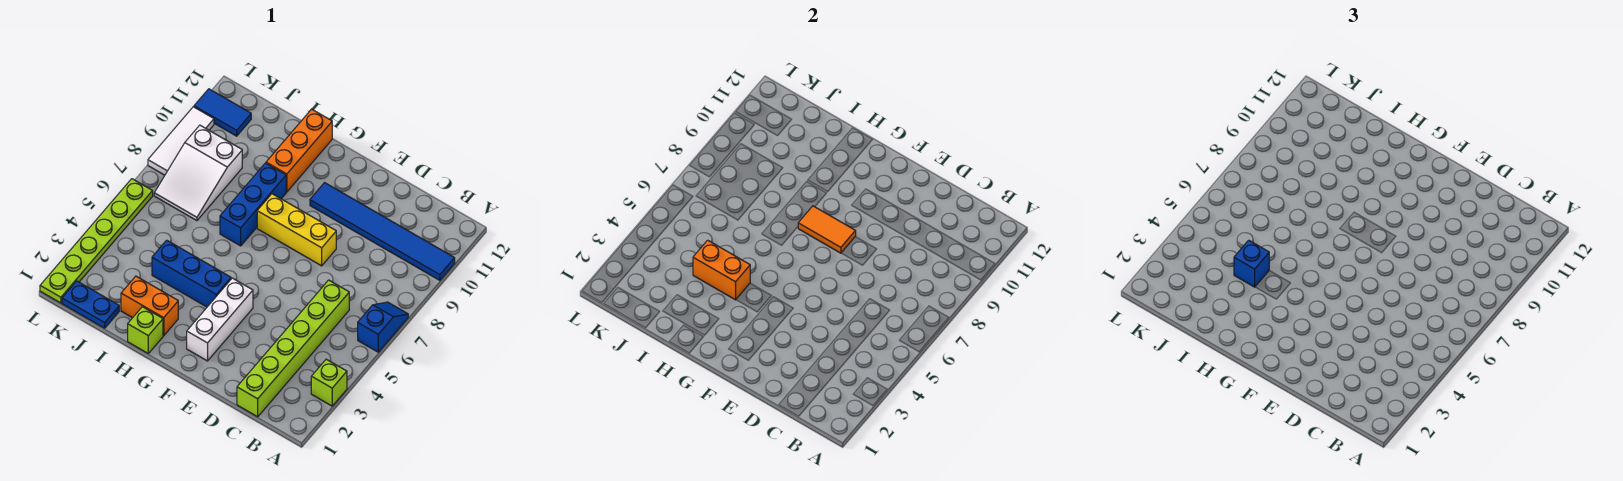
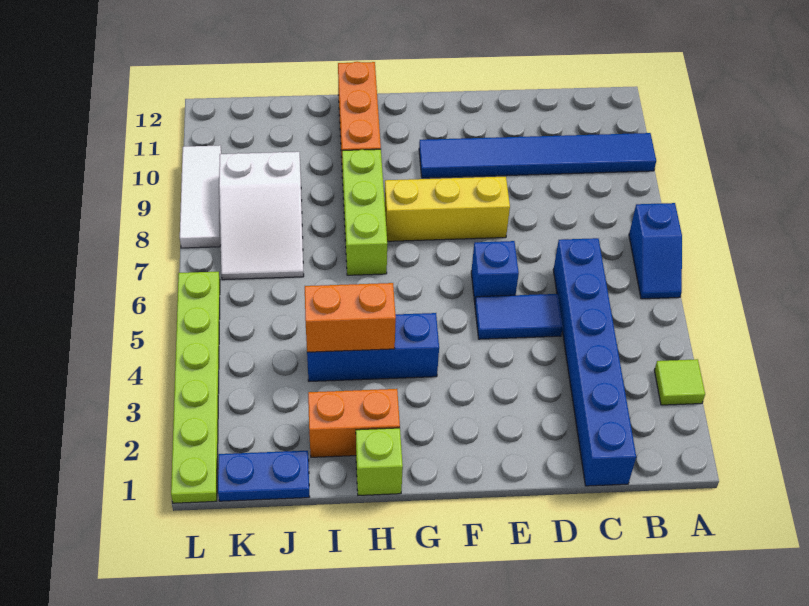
lime brick A3 level 1 -> lime tile A3 level 1
blue slope A6:A7 level 1 top 6 -> blue slope A6:A7 level 1 top 7
lime brick C1:C6 level 1 -> blue brick C1:C6 level 1
white brick F2:F4 level 1 -> none
orange tile F8:G8 level 2 -> none
blue brick H7:H9 level 1 -> lime brick H7:H9 level 1
blue brick I4 level 3 -> blue brick E6 level 1
blue tile K11:L11 level 1 -> blue tile D5:E5 level 1

